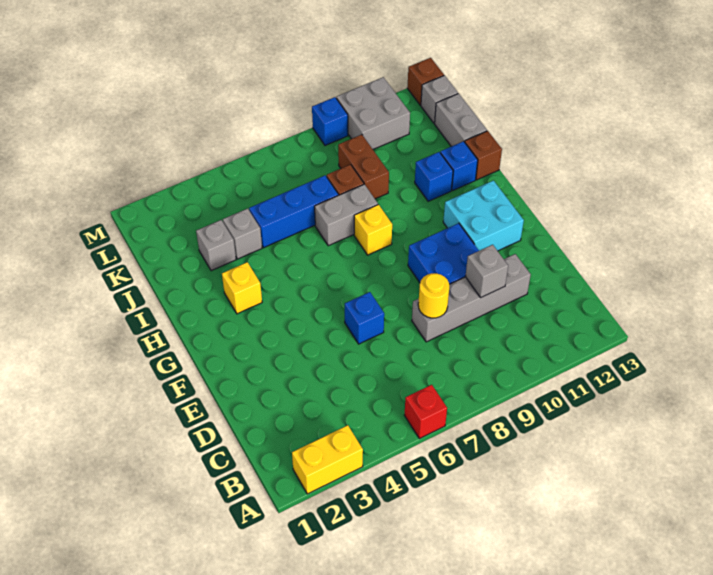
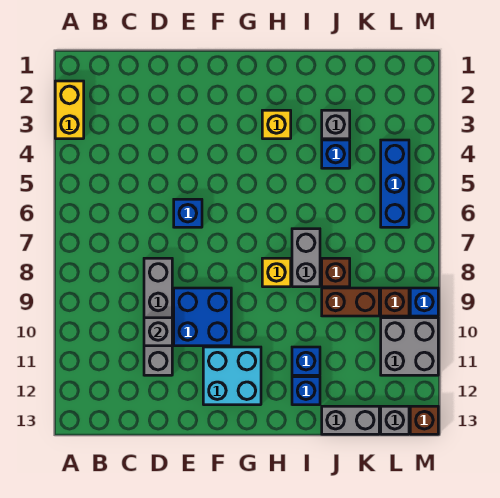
red brick A6 level 1 -> none
yellow round brick D8 level 2 -> none
brown brick I13 level 1 -> brown brick L9 level 1
grey brick J4 level 1 -> blue brick J4 level 1
blue brick J5:J7 level 1 -> blue brick L4:L6 level 1

